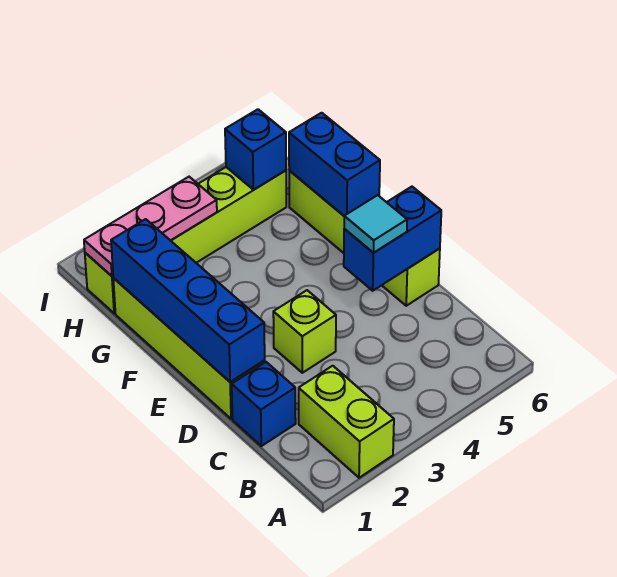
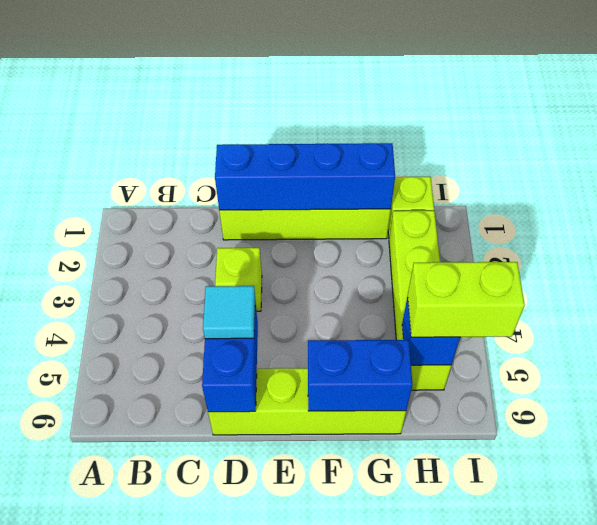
lime brick A2:B2 level 1 -> lime brick H5:I5 level 3
blue brick C1 level 1 -> none
pink plate H1:H3 level 2 -> none

